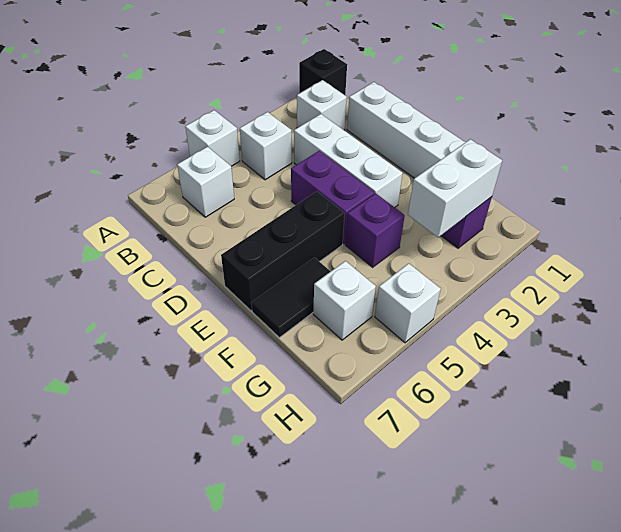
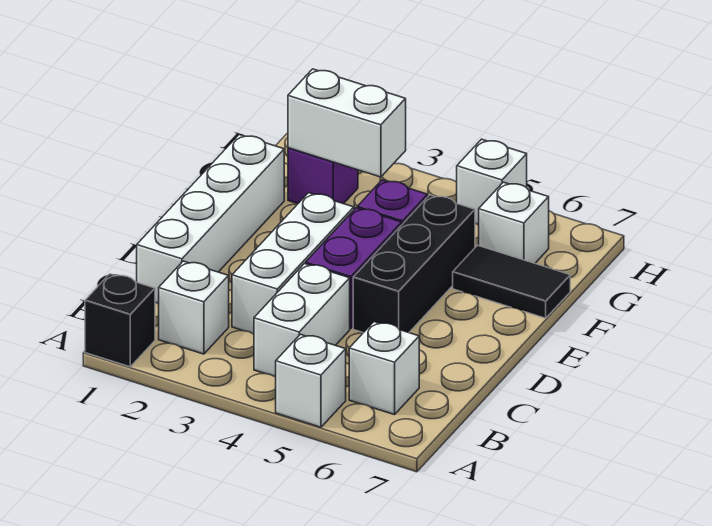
white brick B4 level 1 -> white brick B4:C4 level 1
black brick E5:E7 level 1 -> black brick D5:F5 level 1

